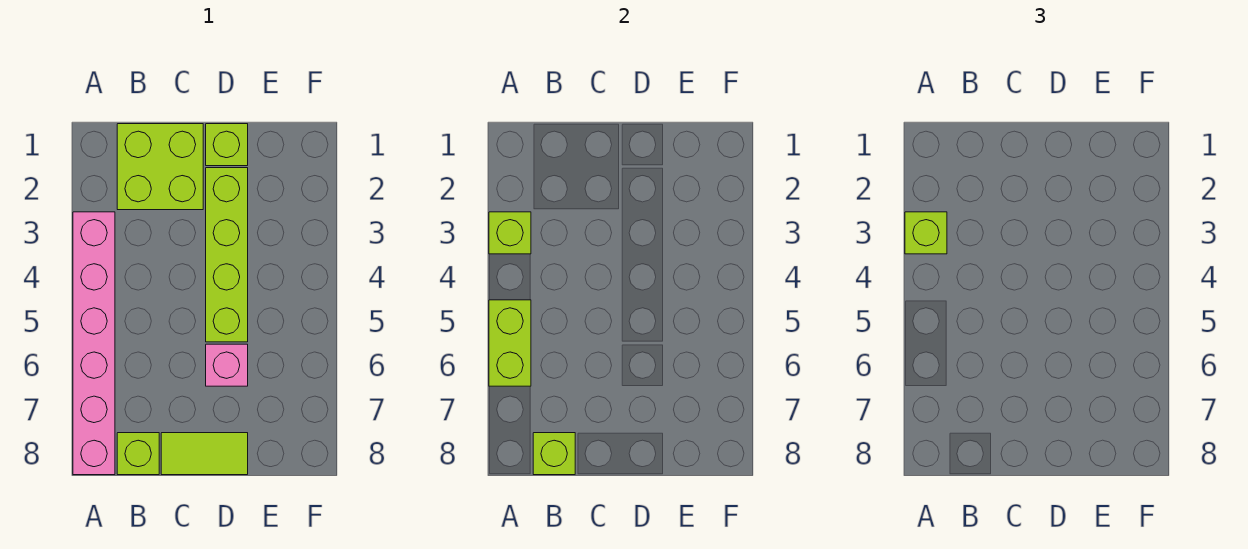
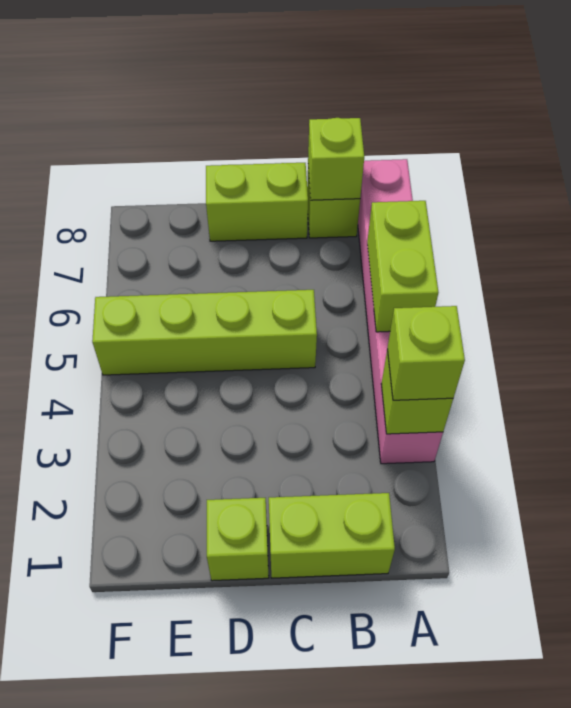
lime brick B1:C2 level 1 -> lime brick B1:C1 level 1
lime tile C8:D8 level 1 -> lime brick C8:D8 level 1
lime brick D2:D5 level 1 -> lime brick C5:F5 level 1
pink brick D6 level 1 -> none

